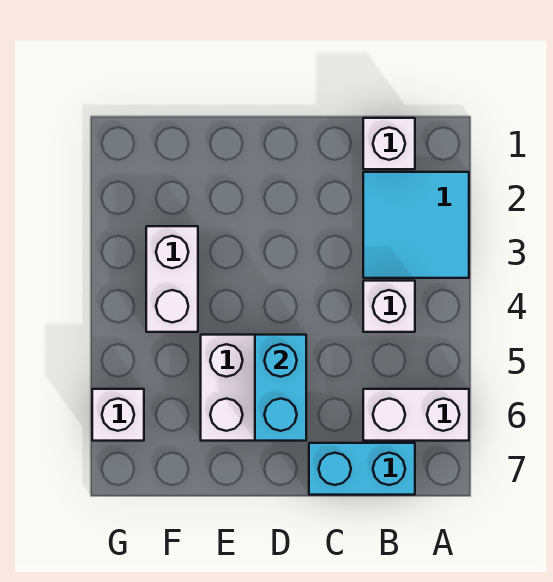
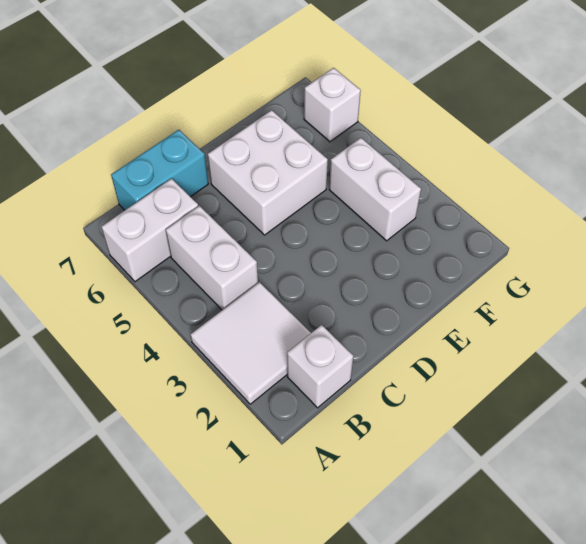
cyan tile A2:B3 level 1 -> white tile A2:B3 level 1
white brick B4 level 1 -> white brick B4:B5 level 1
cyan brick D5:D6 level 2 -> none

